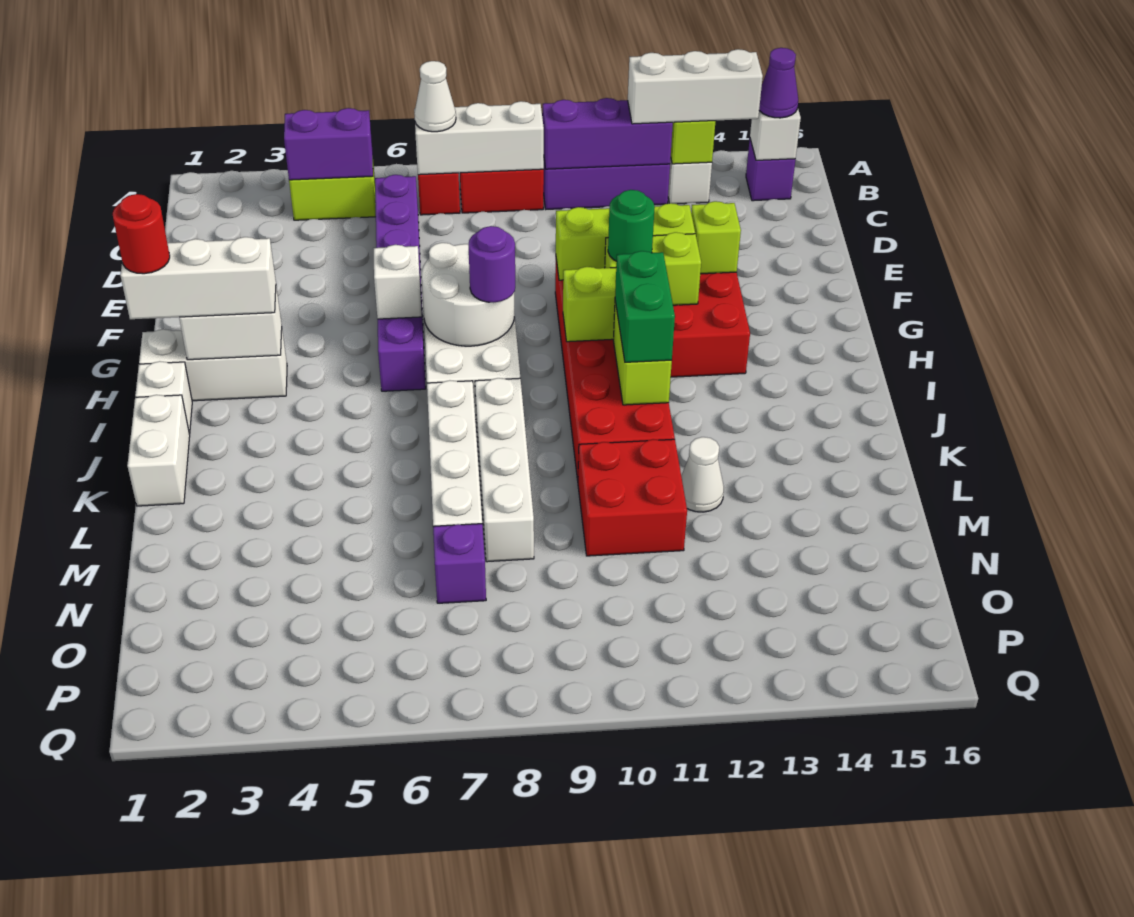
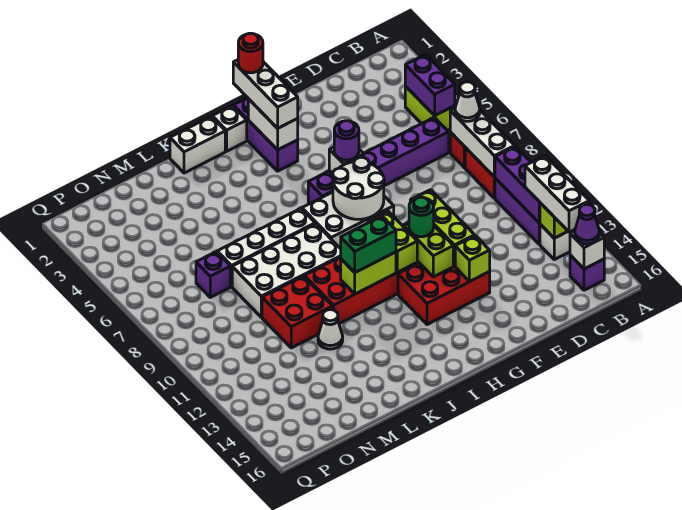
white brick H1:H3 level 1 -> purple brick H1:H3 level 1
purple round brick H8 level 3 -> purple round brick G6 level 3
white brick J8:M8 level 1 -> white brick J8:M9 level 1

